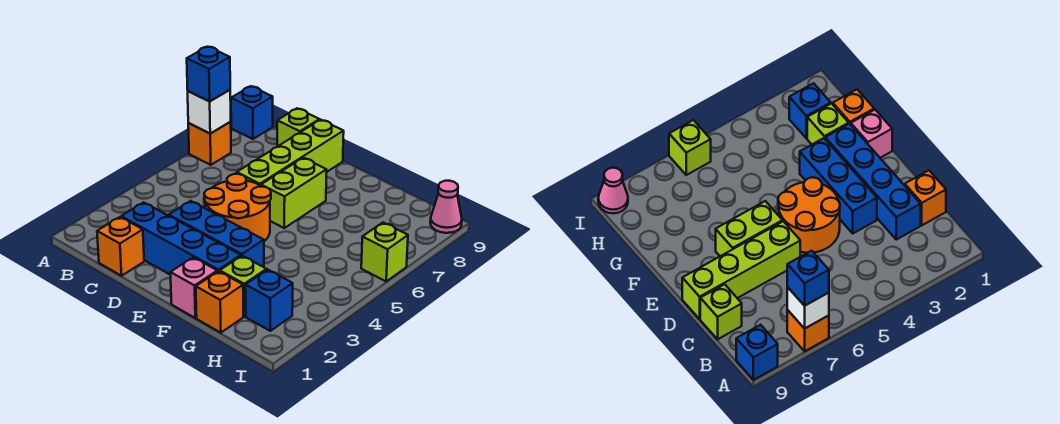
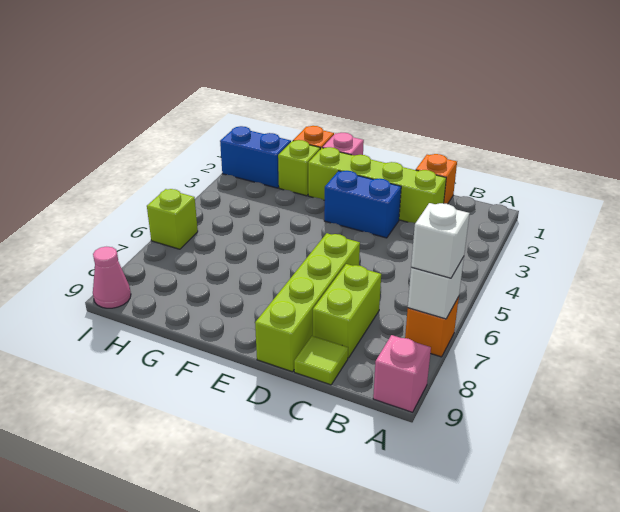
blue brick A7 level 3 -> white brick A7 level 3
blue brick A9 level 1 -> pink brick A9 level 1
blue brick C2:F2 level 1 -> lime brick C2:F2 level 1
lime brick C9 level 1 -> lime tile C9 level 1
blue brick D3:F3 level 1 -> blue brick D3:E3 level 1
orange round brick D4:E5 level 1 -> none
lime brick E6:E7 level 1 -> lime brick C7:C8 level 1
blue brick H2 level 1 -> blue brick H2:I2 level 1

